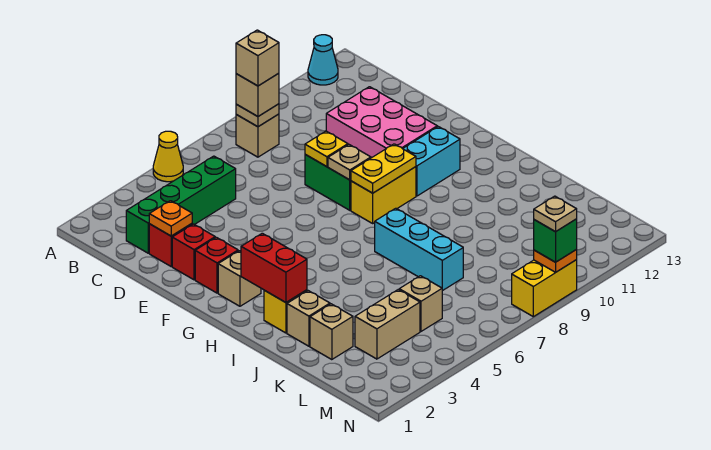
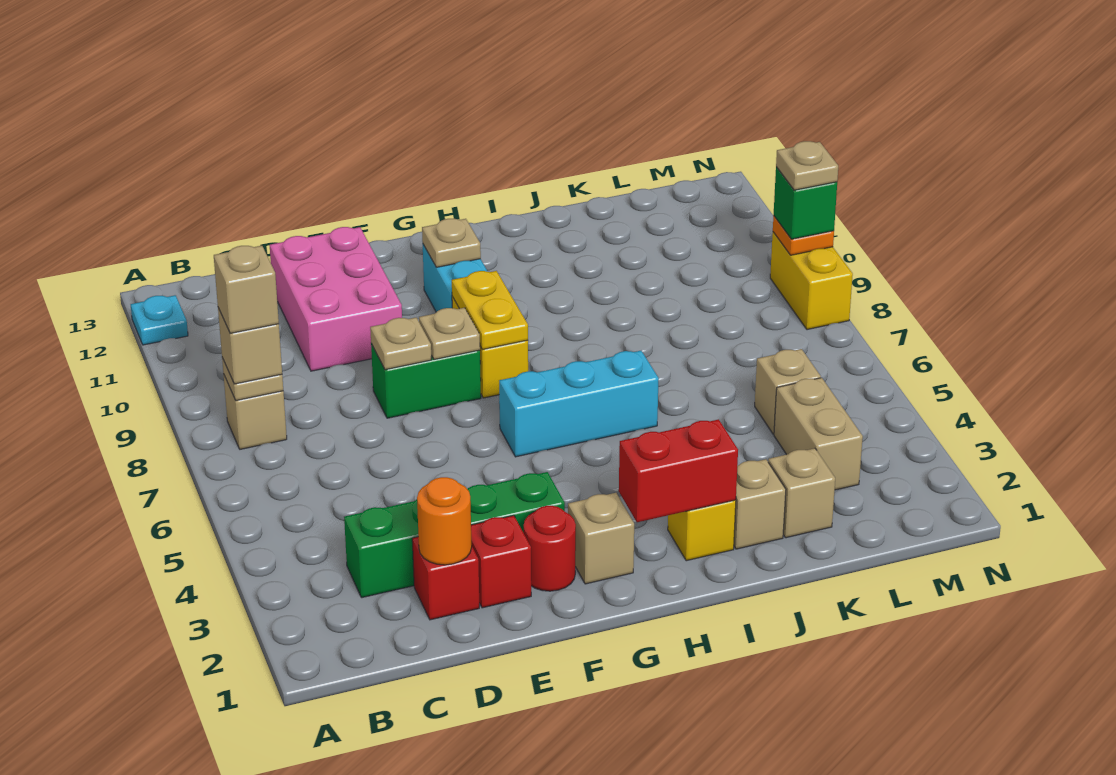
yellow cone A5 level 1 -> none
cyan cone A12 level 1 -> cyan plate A12 level 1
green brick C2:C5 level 1 -> green brick C3:F3 level 1
orange plate D2 level 2 -> orange round brick D2 level 2
pink brick D10:F11 level 1 -> pink brick D10:E12 level 1
yellow plate E8 level 2 -> tan plate E8 level 2
red brick F2 level 1 -> red round brick F2 level 1
none -> tan plate G11 level 2
cyan brick I7:K7 level 1 -> cyan brick G6:I6 level 1

